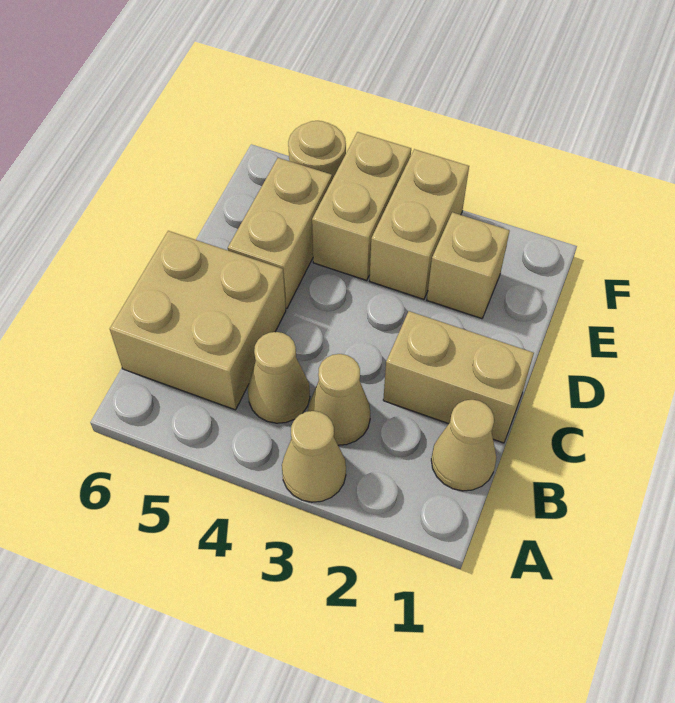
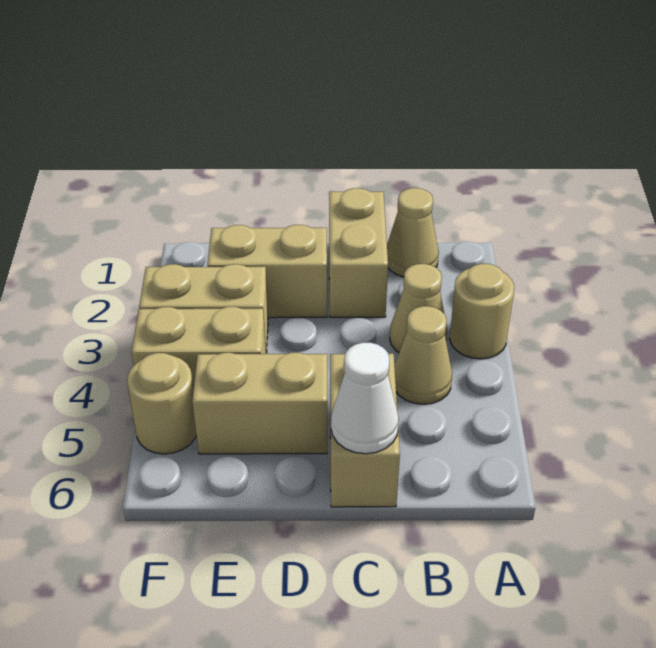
tan cone A3 level 1 -> tan round brick A3 level 1
tan brick B5:C6 level 1 -> tan brick C5:C6 level 1
none -> white cone C6 level 2
tan brick E2 level 1 -> tan brick D2:E2 level 1

